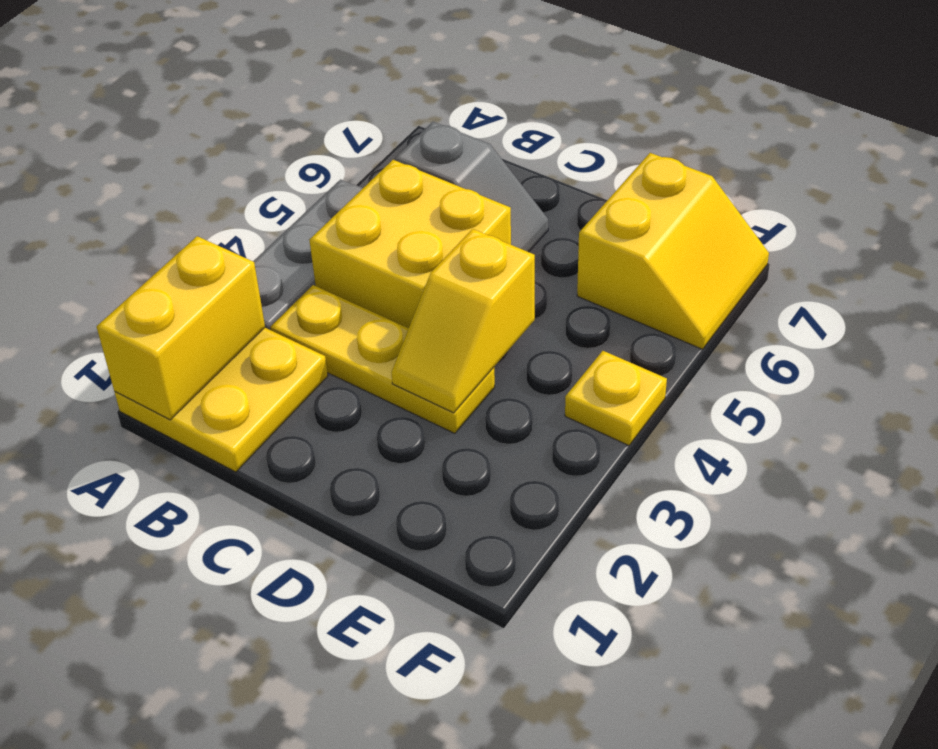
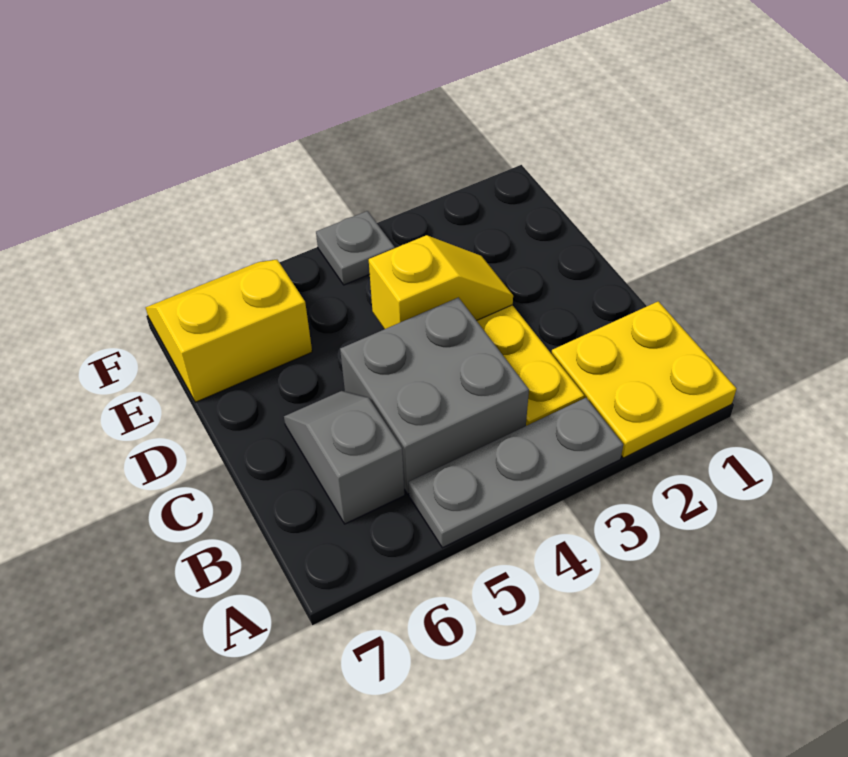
yellow brick A1:A2 level 2 -> none
yellow brick B4:C5 level 1 -> grey brick B4:C5 level 1
yellow plate F4 level 1 -> grey plate F4 level 1

